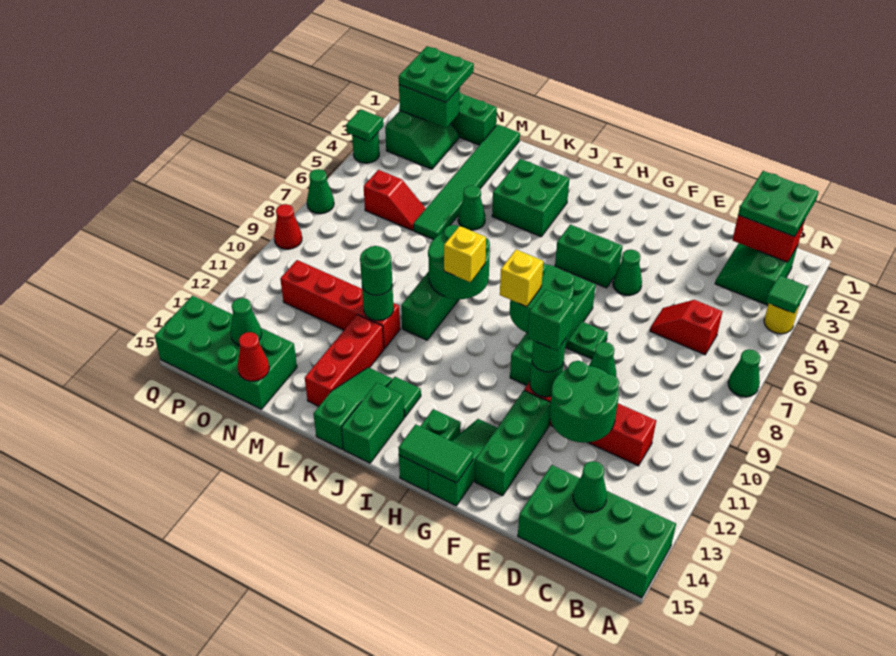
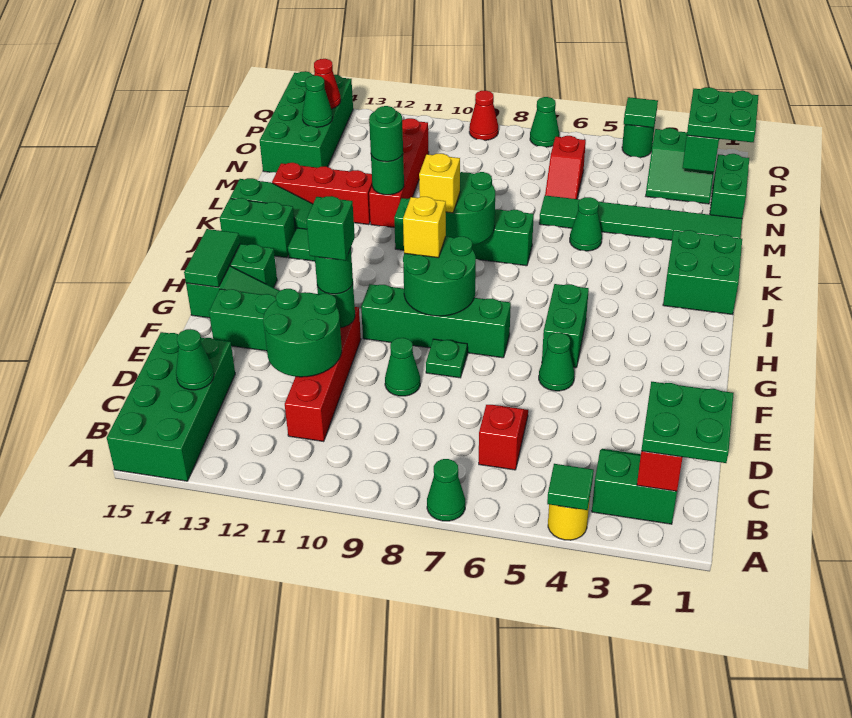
green brick J3:K4 level 1 -> green brick J1:K2 level 1
red cone N15 level 2 -> red cone P14 level 2

